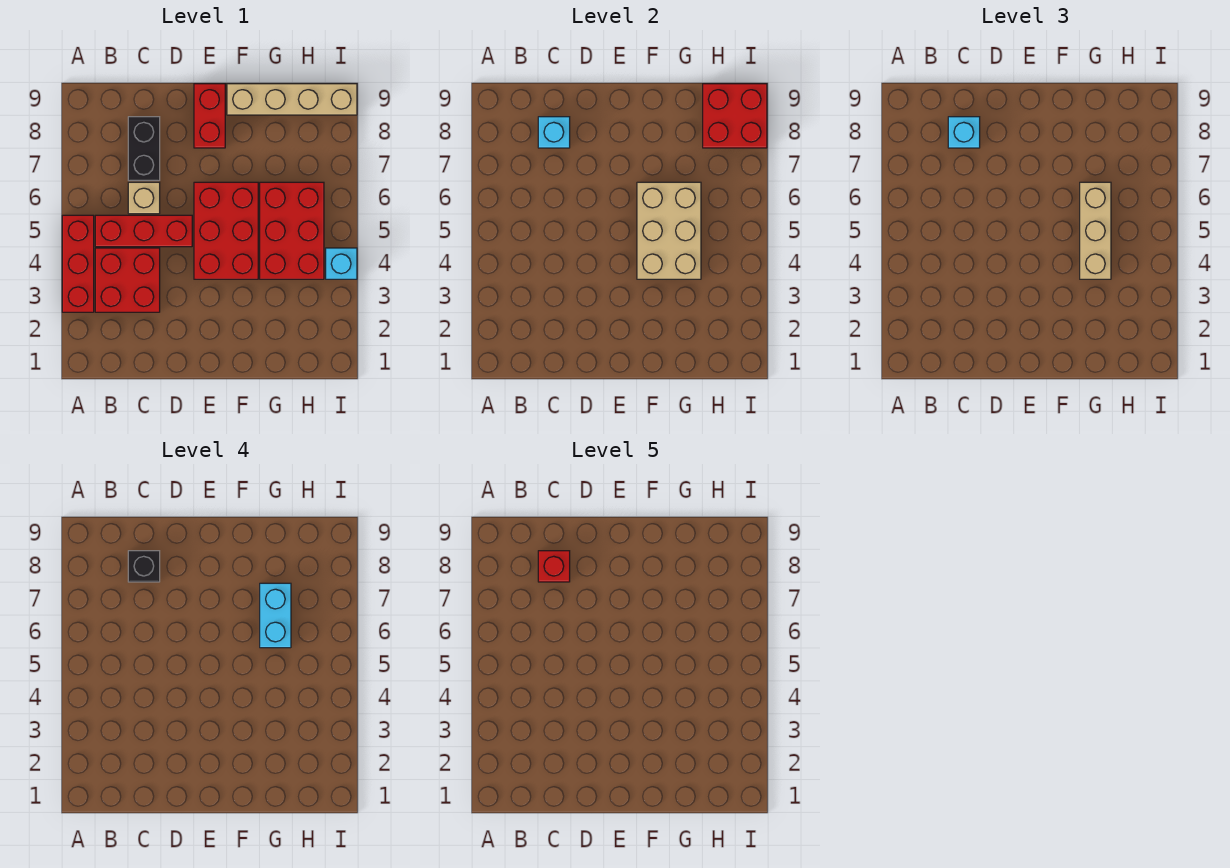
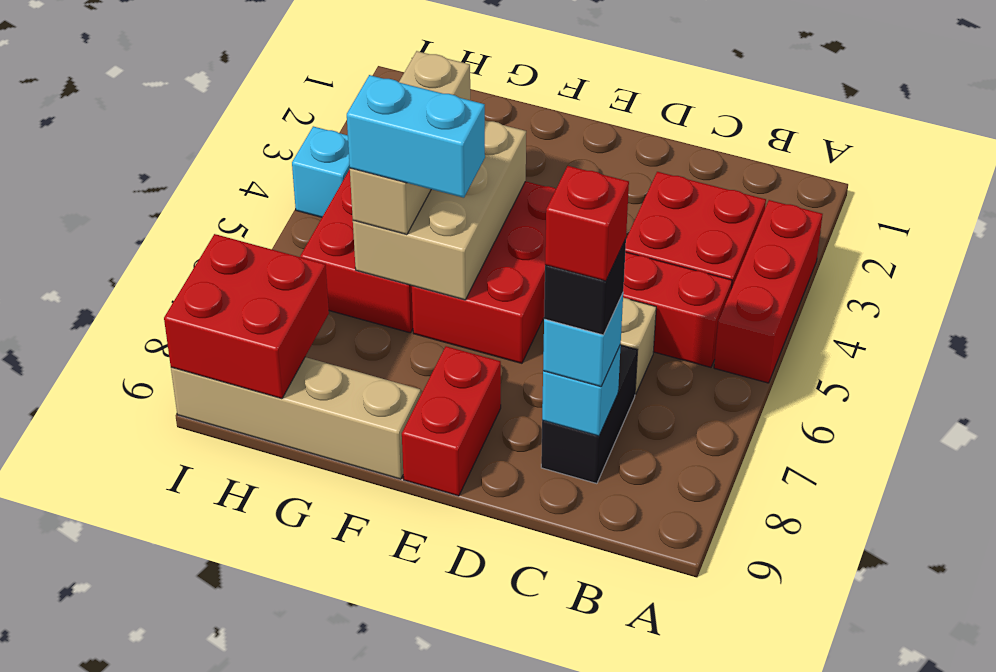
cyan brick G6:G7 level 4 -> cyan brick F6:G6 level 4

